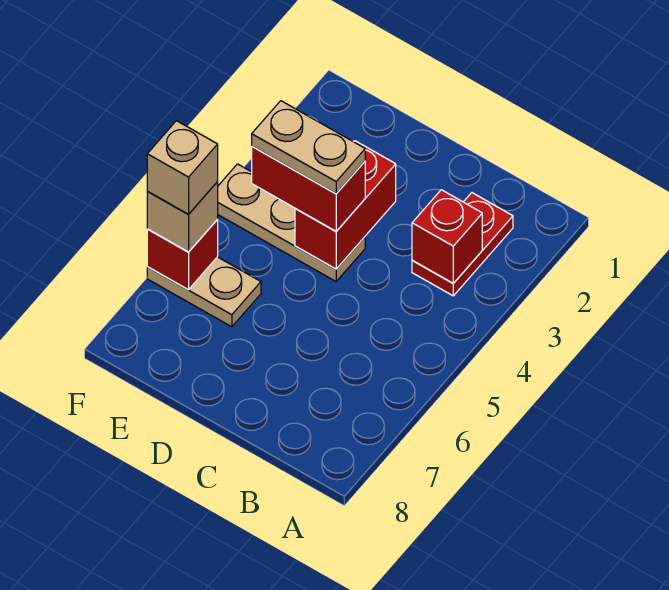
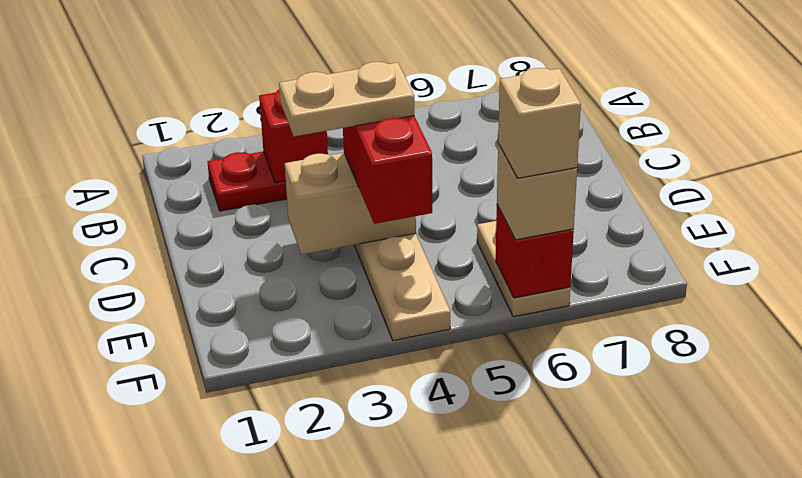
red brick D3:D4 level 2 -> tan brick D3:D4 level 2
tan plate D4:E4 level 4 -> tan plate D3:D4 level 4

